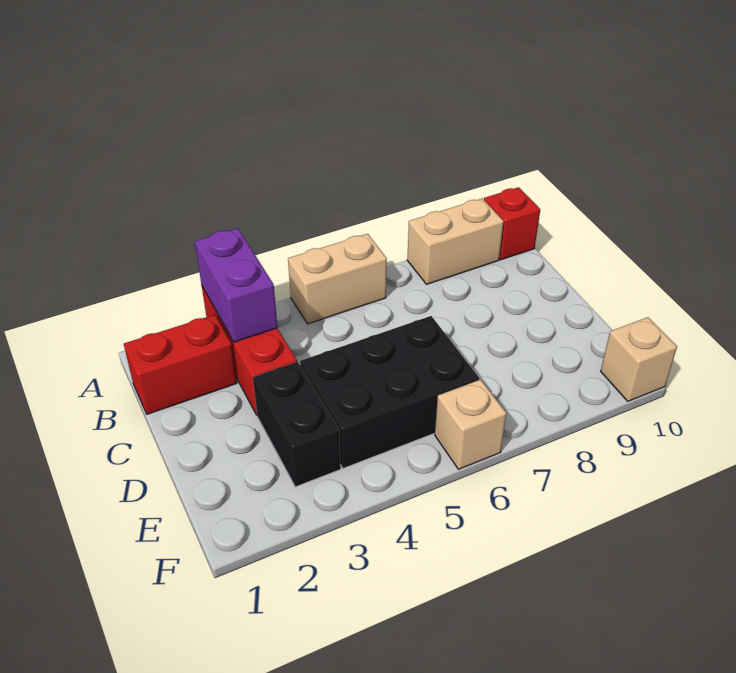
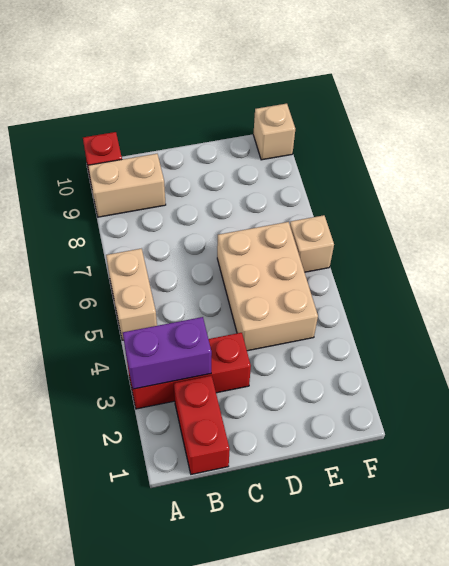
tan brick A8:A9 level 1 -> tan brick A9:B9 level 1
black brick D3:E3 level 1 -> none
black brick D4:E6 level 1 -> tan brick D4:E6 level 1

